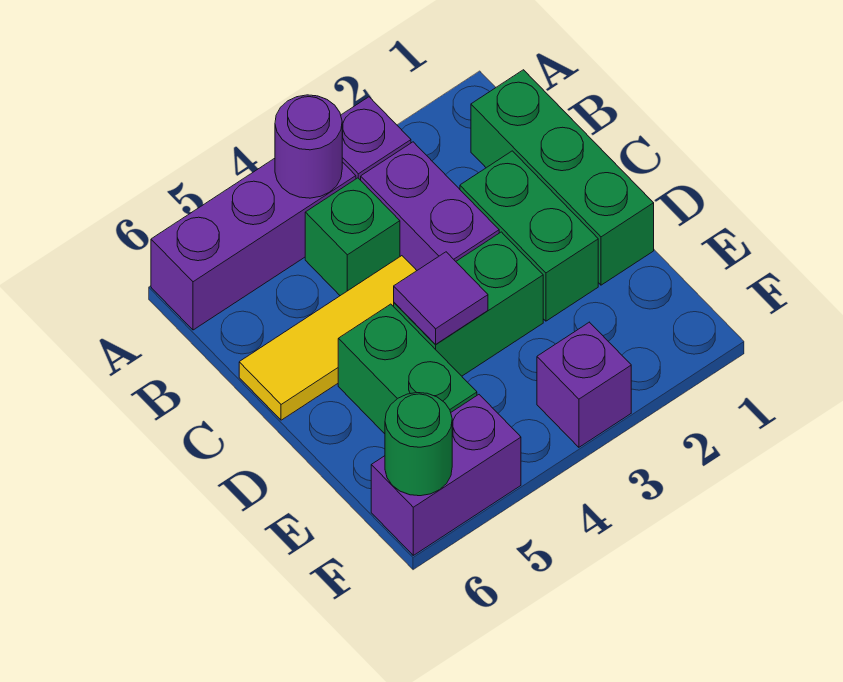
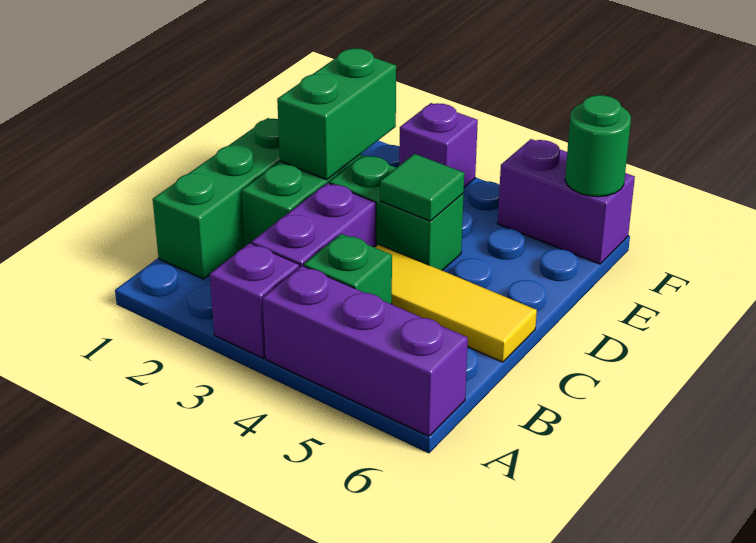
purple round brick A4 level 2 -> none
purple tile D4 level 2 -> green tile D4 level 2
green brick D5:E5 level 1 -> green brick D2:E2 level 2

